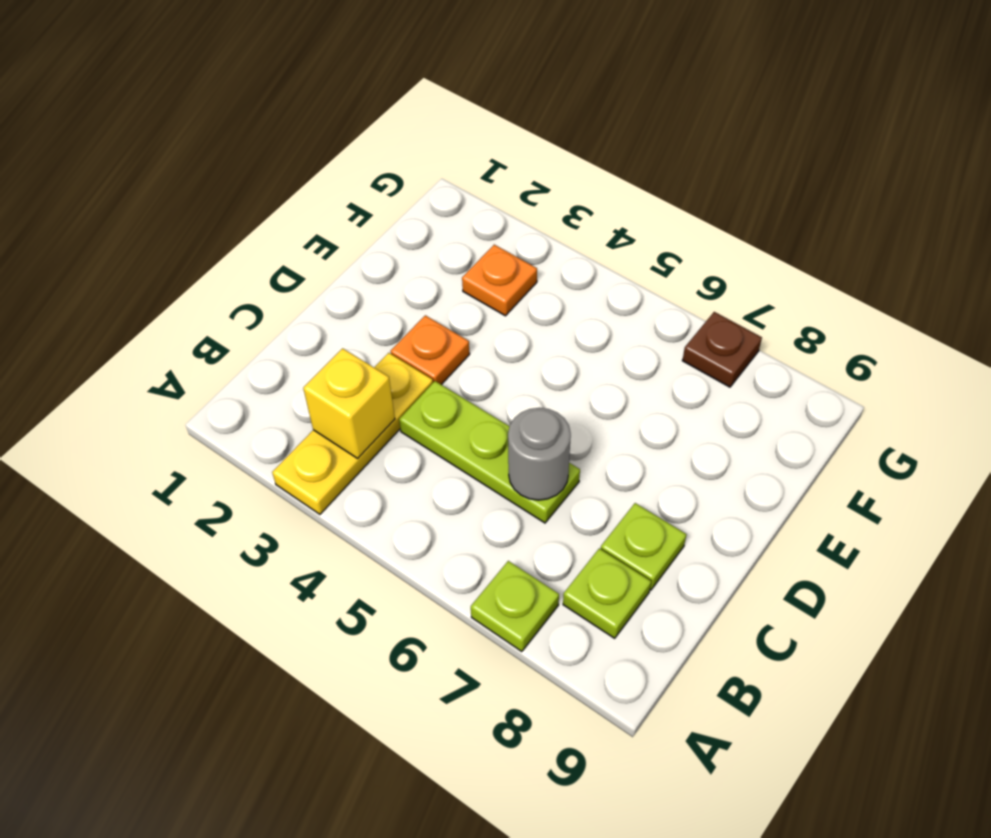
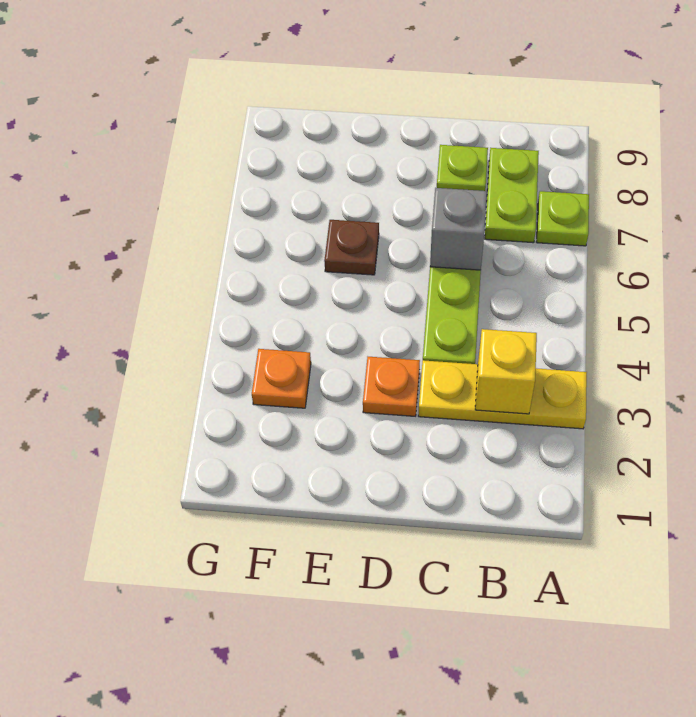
lime plate B8 level 1 -> lime plate B7:B8 level 1
grey round brick C6 level 2 -> grey brick C6 level 2
brown plate G7 level 1 -> brown plate E6 level 1

